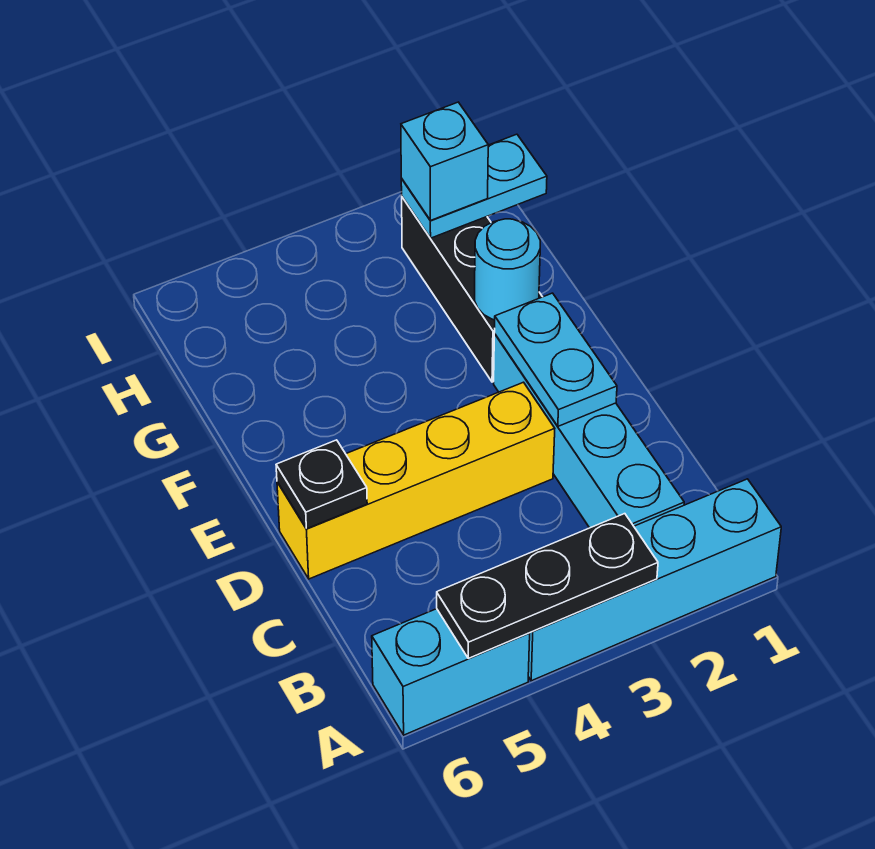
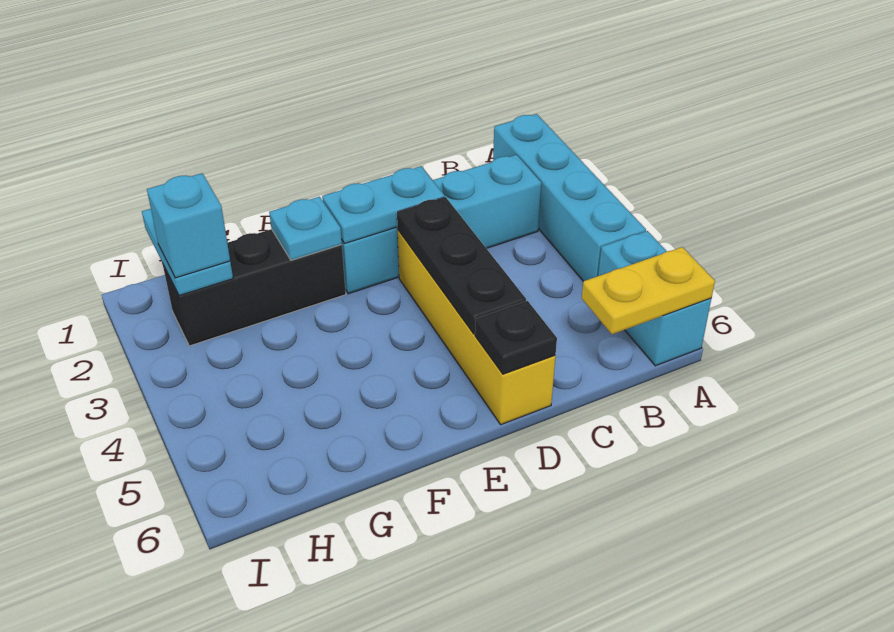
black plate A3:A5 level 2 -> black plate D3:D5 level 2
none -> yellow plate A6:B6 level 2
cyan round brick F2 level 2 -> cyan plate F2 level 2

